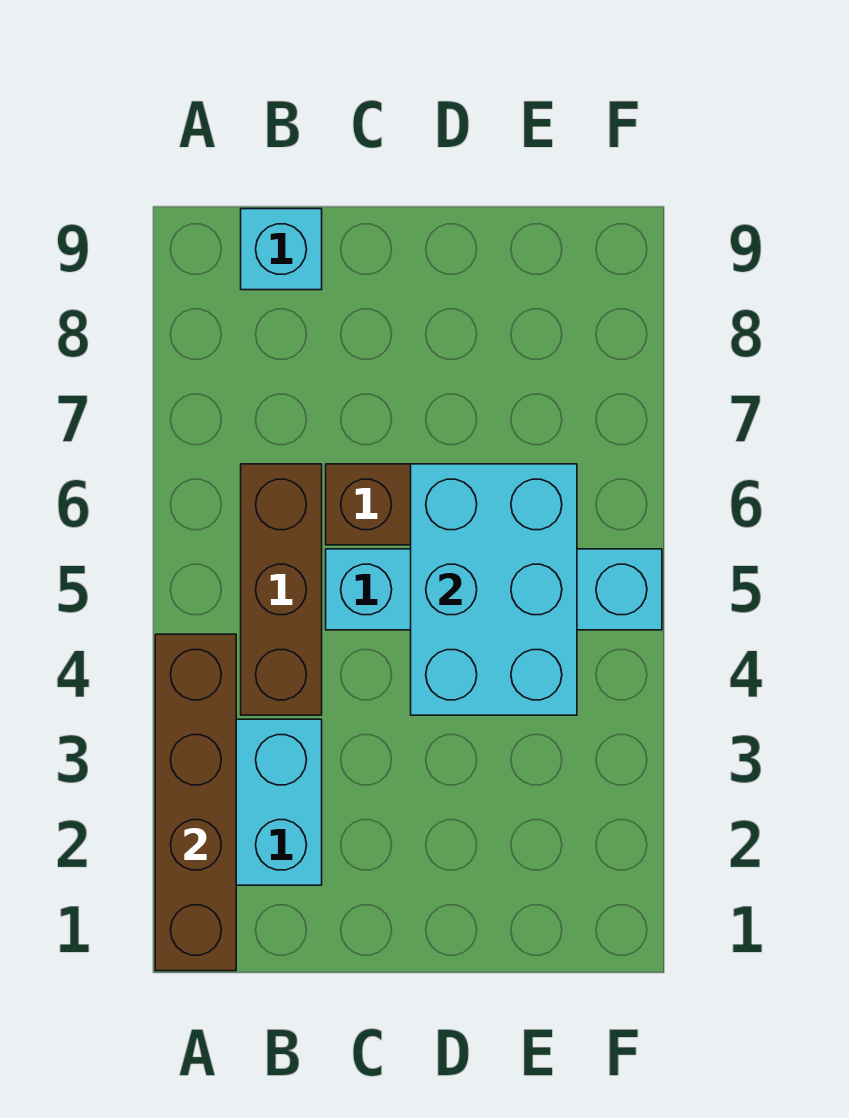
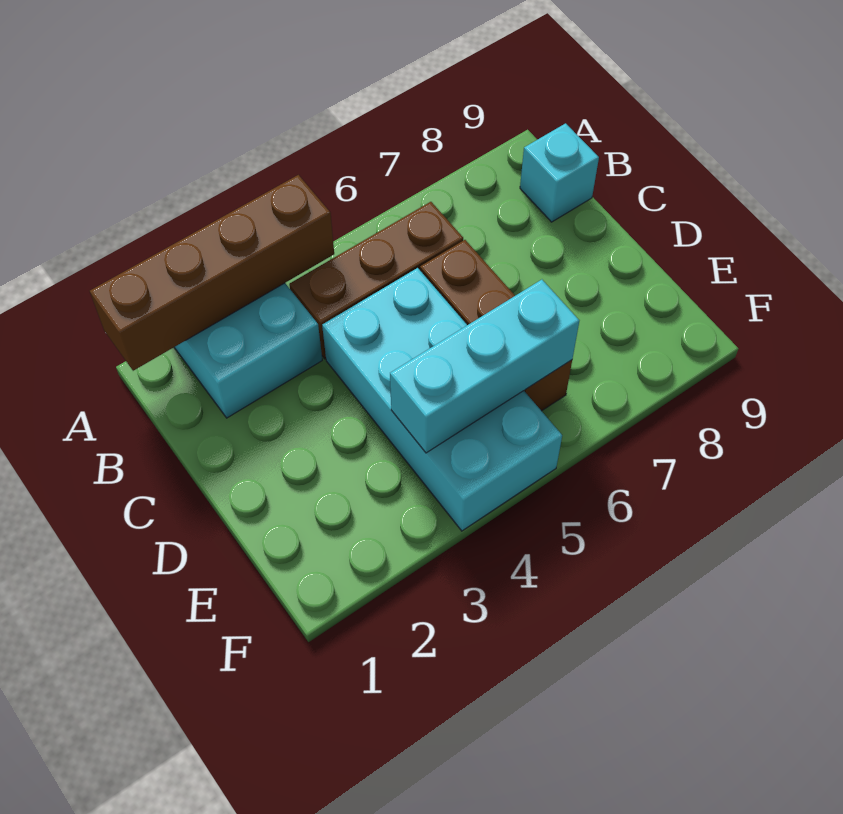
cyan brick C5:F5 level 1 -> cyan brick C4:F5 level 1
cyan brick D4:E6 level 2 -> cyan brick E4:E6 level 2

